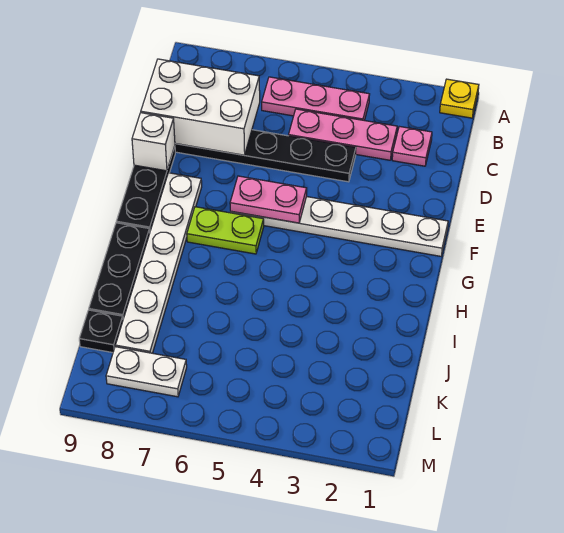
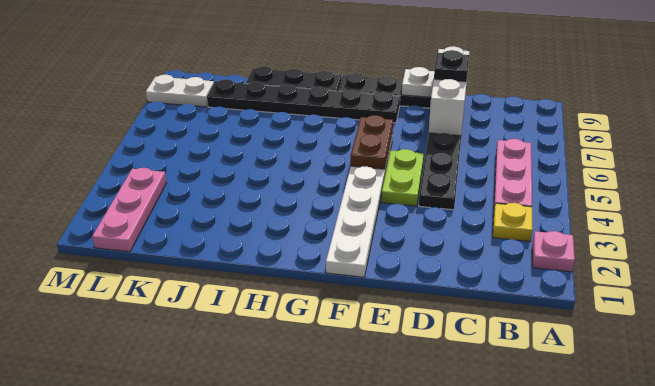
yellow plate A1 level 1 -> yellow plate B3 level 1
pink plate C2 level 1 -> pink plate A2 level 1
pink plate C3:C5 level 1 -> pink plate L1:L3 level 1
white brick C7:D9 level 2 -> white brick D7:D9 level 2
white brick E9 level 2 -> white plate E9 level 2
pink plate F5:F6 level 2 -> brown plate F5:F6 level 2
white plate F8:K8 level 1 -> black plate F8:K8 level 1
lime plate G6:G7 level 1 -> lime plate E4:E5 level 1
black plate K9 level 1 -> black plate D8 level 3
white plate L7:L8 level 1 -> white plate L8:M8 level 1

